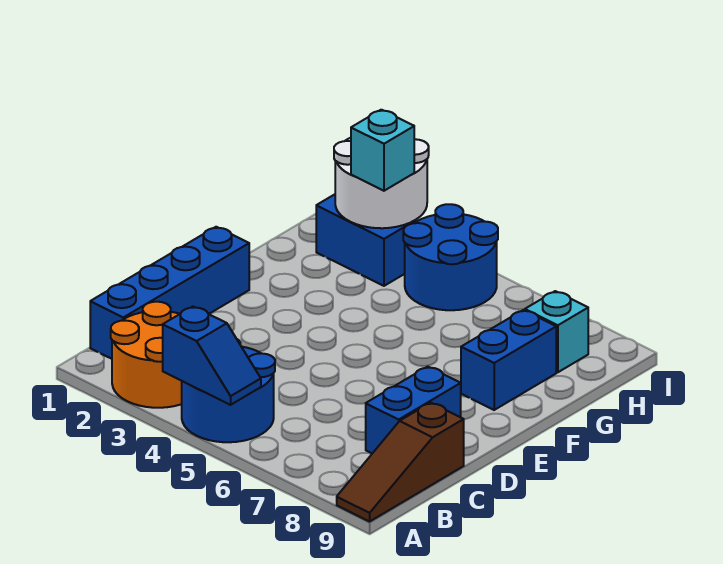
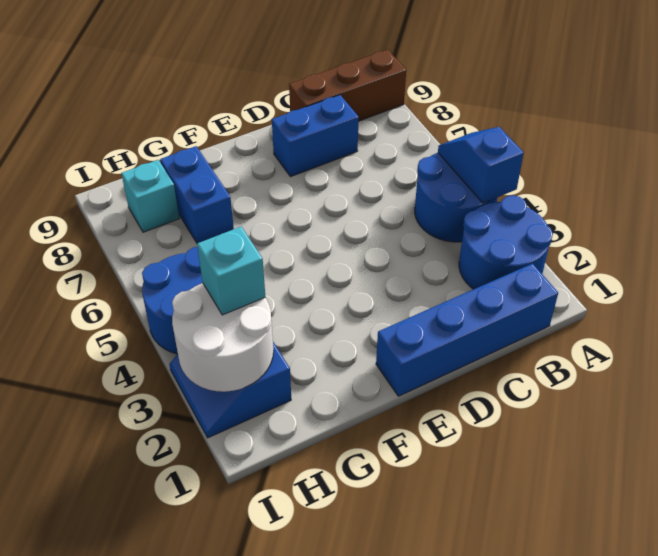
orange round brick A2:B3 level 1 -> blue round brick A2:B3 level 1
brown slope A9:C9 level 1 top C -> brown brick A9:C9 level 1
blue brick F8:G8 level 1 -> blue brick G7:G8 level 1

